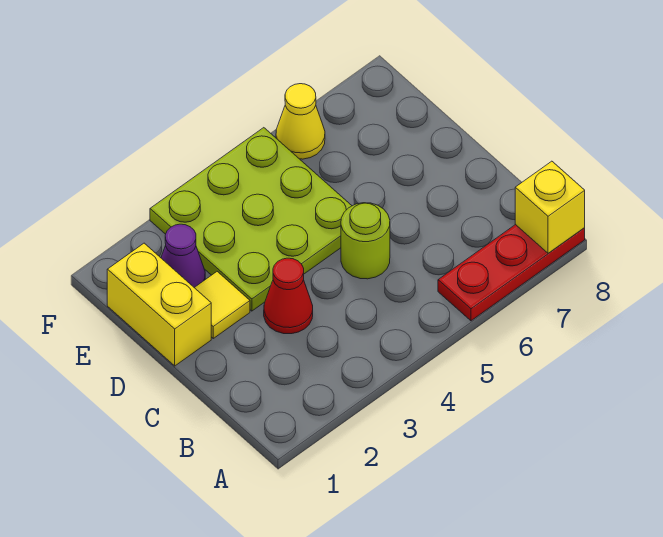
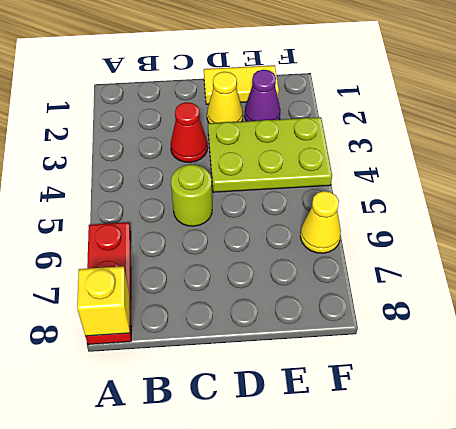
yellow brick D1:E1 level 1 -> yellow tile D1:E1 level 1
yellow tile D2 level 1 -> yellow cone D2 level 1
lime plate D3:F5 level 1 -> lime plate D3:F4 level 1

